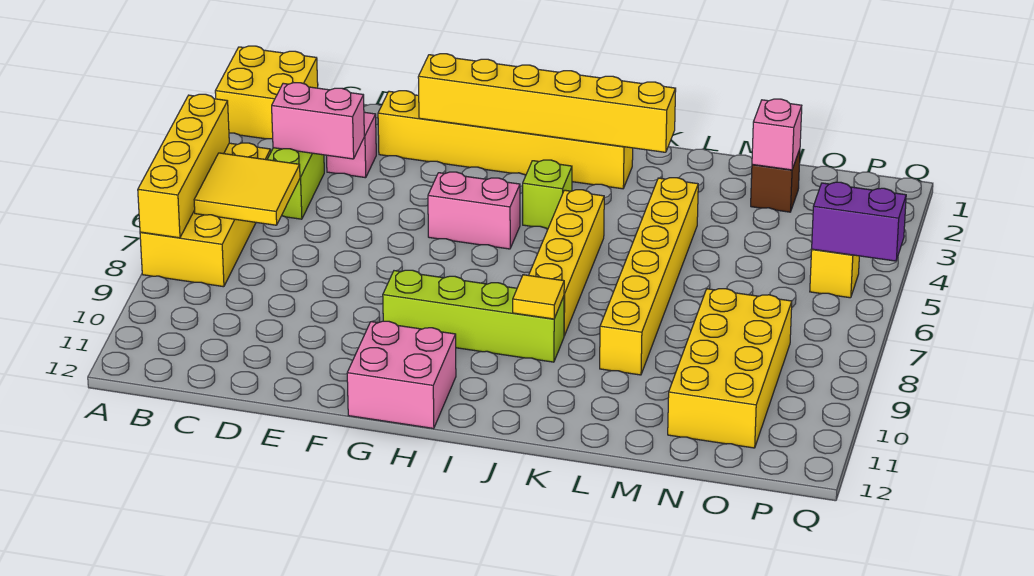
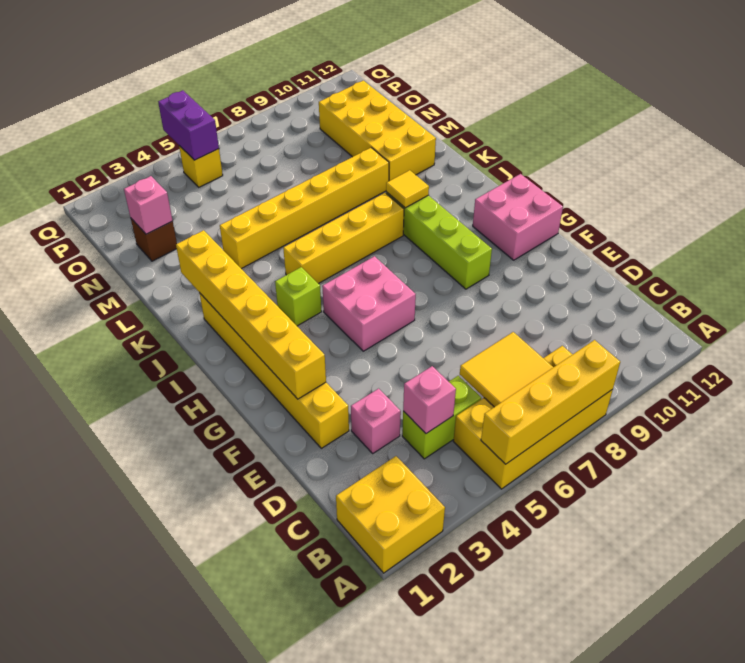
pink brick C4:D4 level 2 -> pink brick C4 level 2
pink brick G5:H5 level 1 -> pink brick G5:H6 level 1
yellow brick N8:O11 level 1 -> yellow brick L10:O11 level 1

